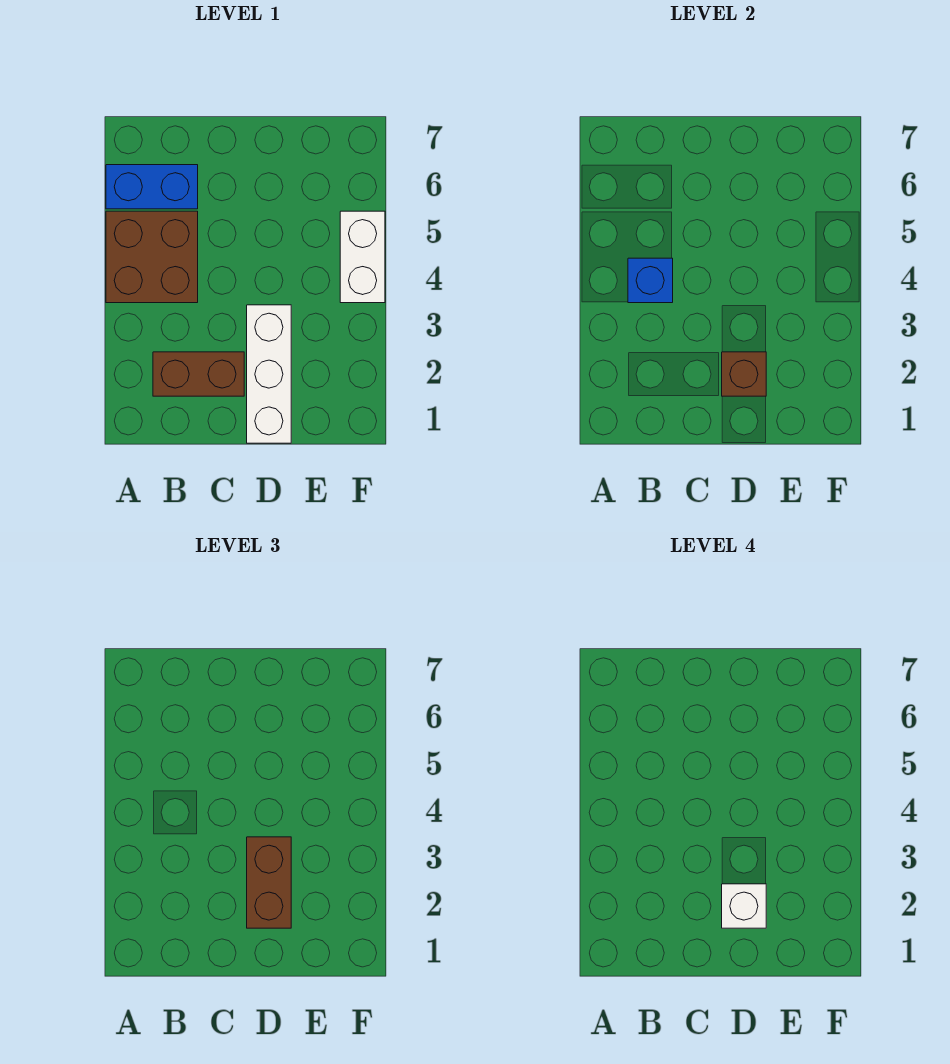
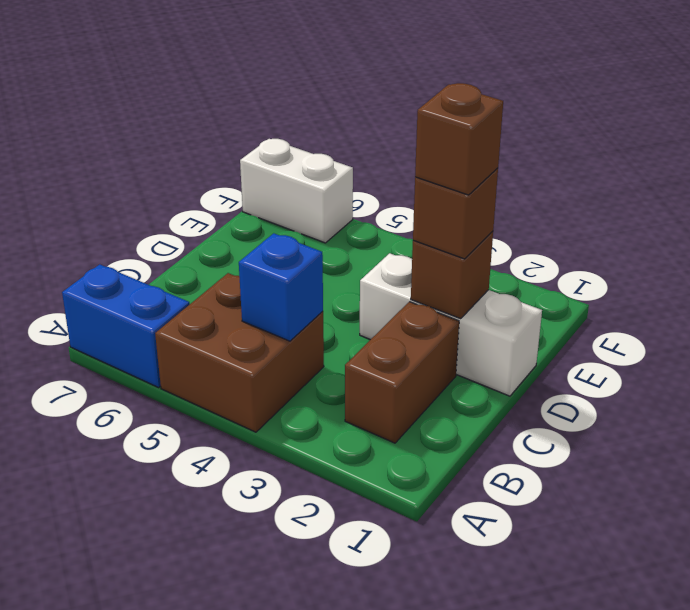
blue brick A6:B6 level 1 -> blue brick A6:A7 level 1
brown brick D2:D3 level 3 -> brown brick D2 level 3
white brick D2 level 4 -> brown brick D2 level 4
white brick F4:F5 level 1 -> white brick F6:F7 level 1

